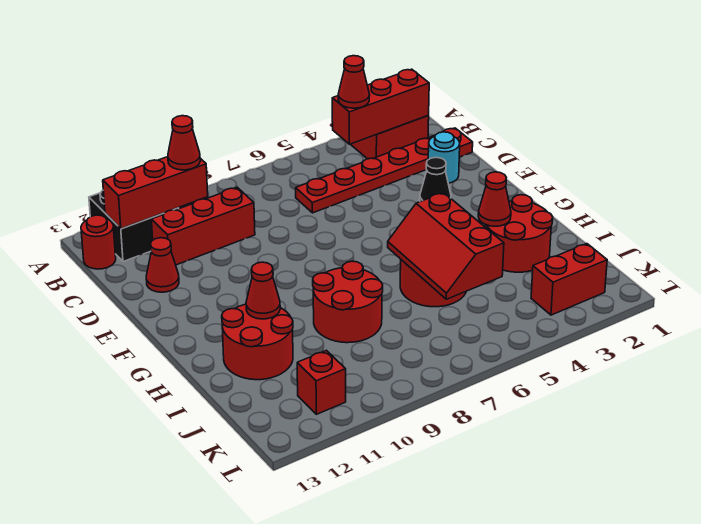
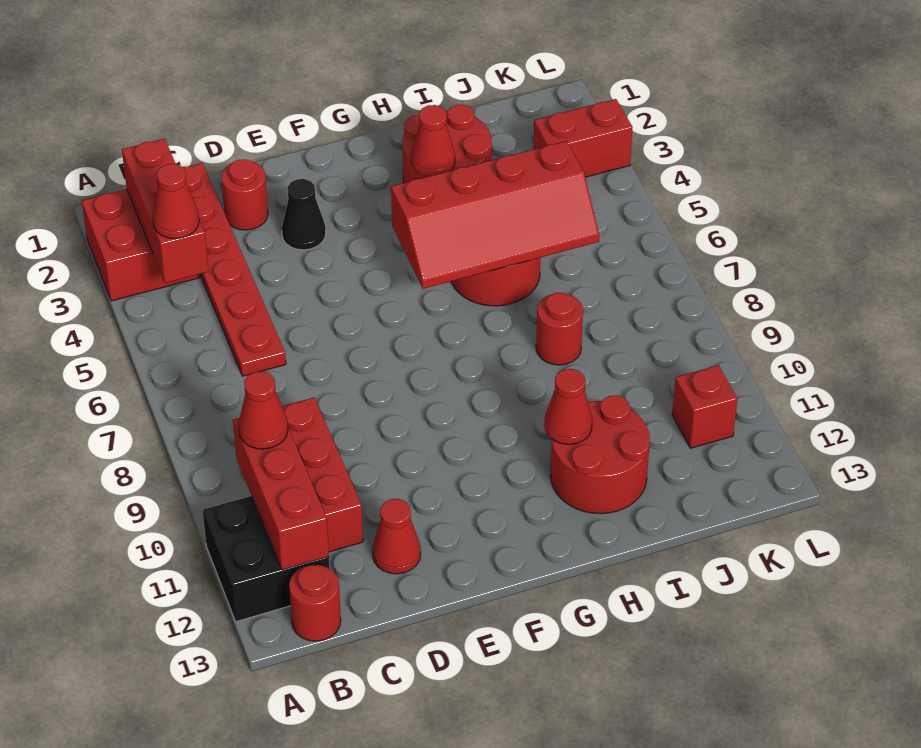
cyan round brick D2 level 1 -> red round brick D2 level 1
red slope H5:J6 level 2 top 5 -> red slope G5:J6 level 2 top 5
red round brick H8:I9 level 1 -> red round brick I8 level 1
red brick K2:K3 level 1 -> red brick K3:L3 level 1

